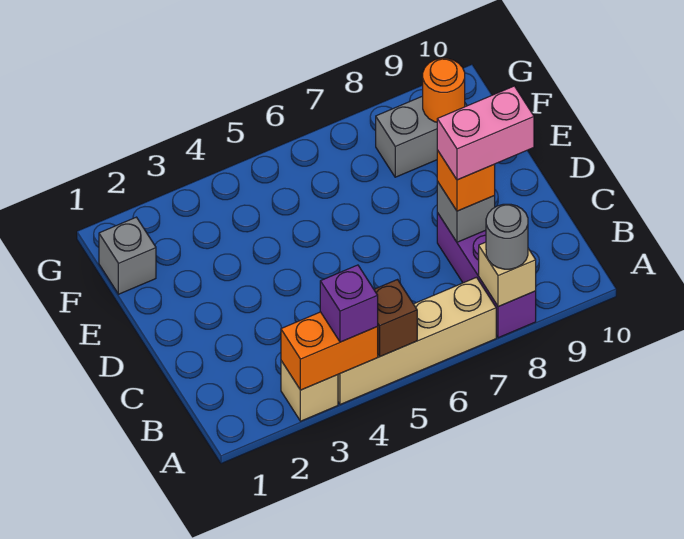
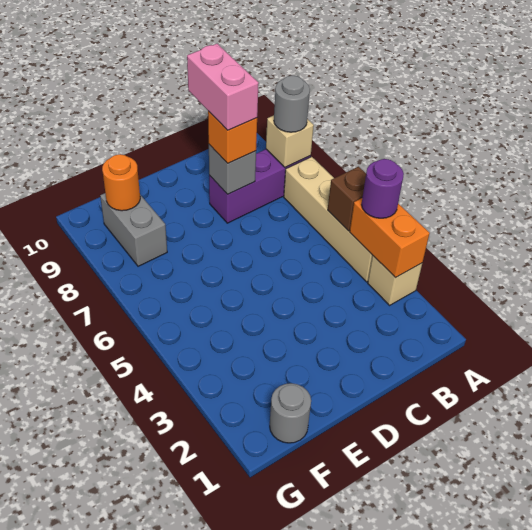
purple brick A4 level 3 -> purple round brick A4 level 3
grey brick F1 level 1 -> grey round brick F1 level 1

